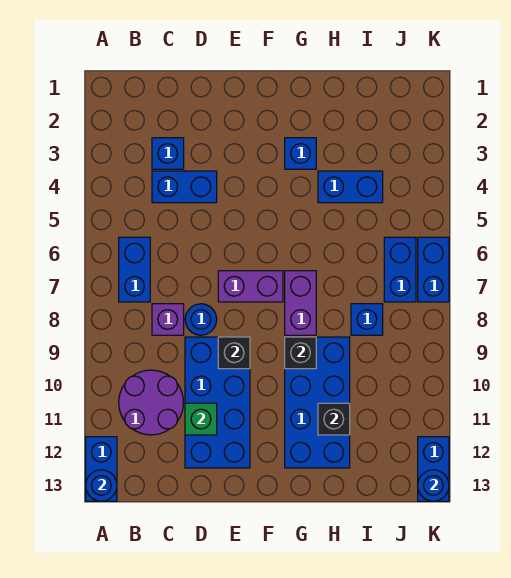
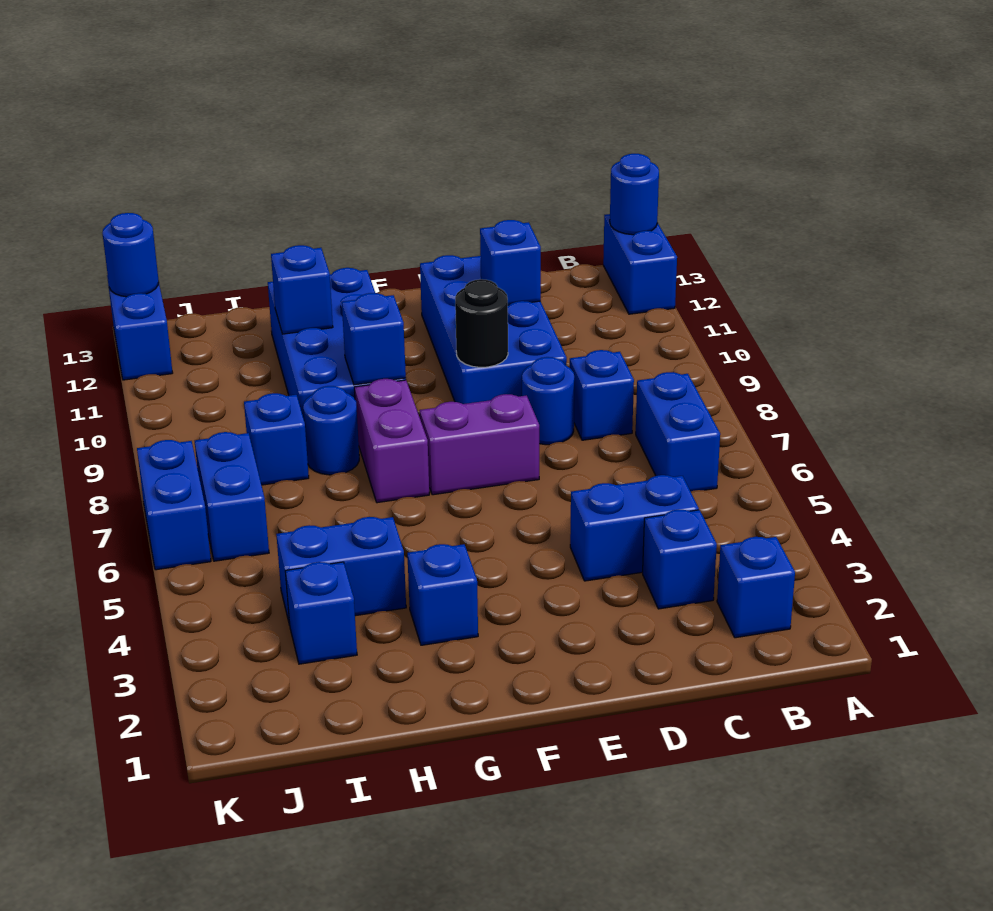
none -> blue brick B2 level 1
purple round brick B10:C11 level 1 -> none
purple brick C8 level 1 -> blue brick C8 level 1
green brick D11 level 2 -> blue brick D11 level 2
black brick E9 level 2 -> black round brick E9 level 2
black brick G9 level 2 -> blue brick G9 level 2
none -> blue round brick H8 level 1
black brick H11 level 2 -> blue brick H11 level 2
none -> blue brick I3 level 1

